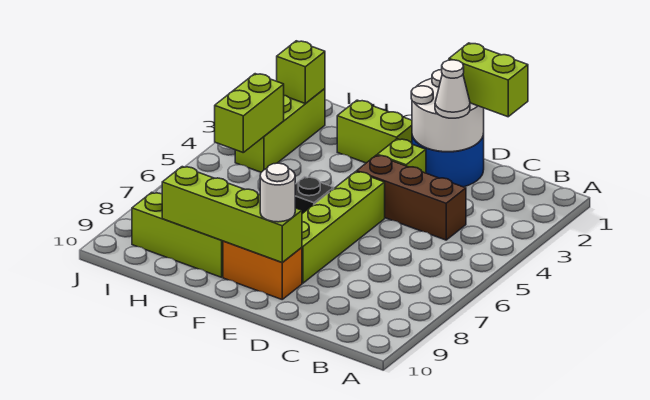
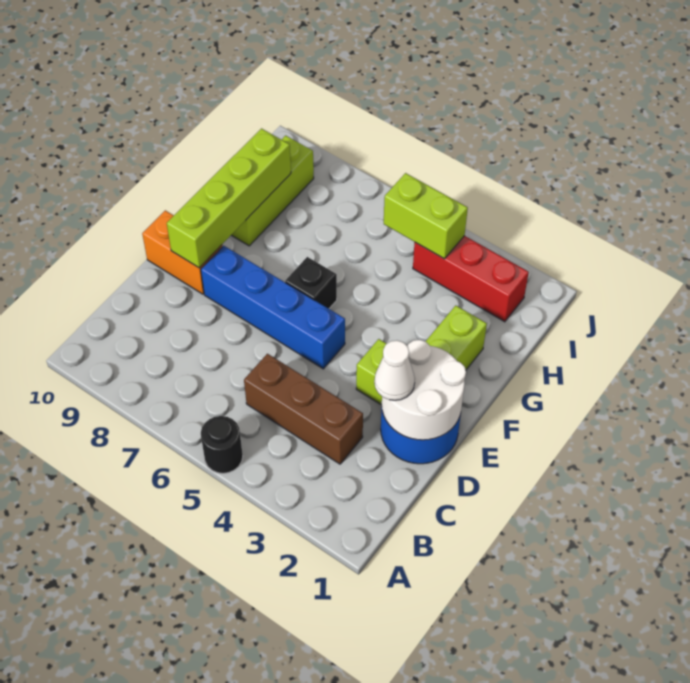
none -> black round brick A5 level 1
lime brick C1:D1 level 3 -> none
brown brick C4:E4 level 1 -> brown brick C3:C5 level 1
lime brick E5:E8 level 1 -> blue brick E5:E8 level 1
orange brick E9:F9 level 1 -> orange brick E9:E10 level 1
white round brick E9 level 3 -> none
lime brick I2:I4 level 1 -> red brick I2:I4 level 1
lime brick I2 level 2 -> none

